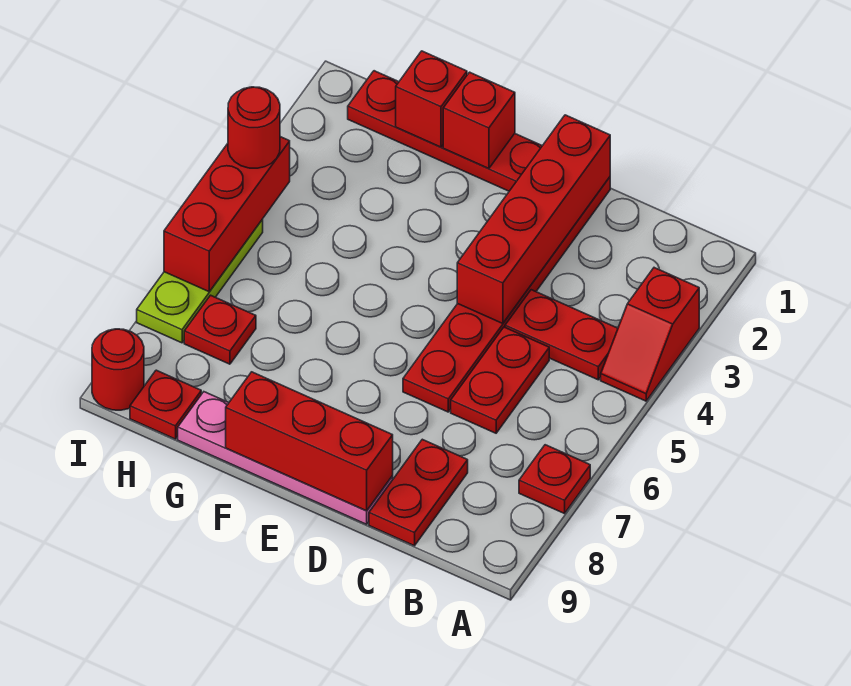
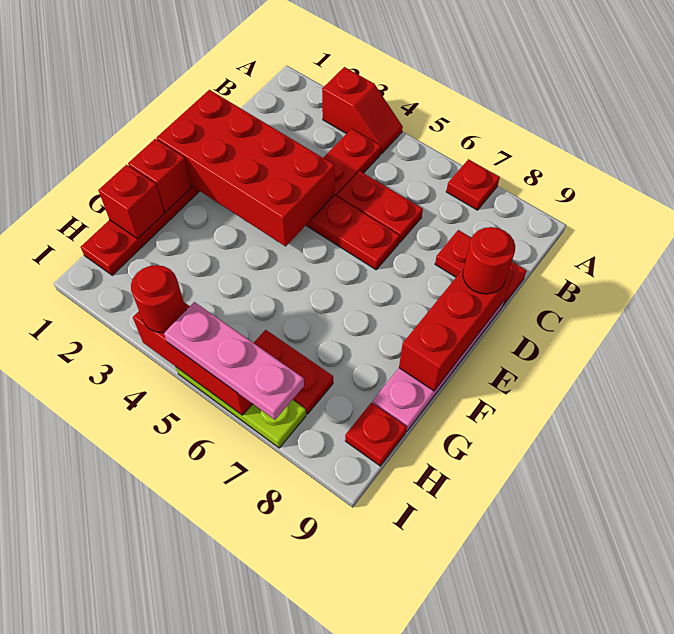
red brick D1:D4 level 2 -> red brick D1:E4 level 2
red plate H7 level 1 -> red plate H6:H7 level 1
none -> pink plate I5:I7 level 3
red round brick I9 level 1 -> red round brick D9 level 3

